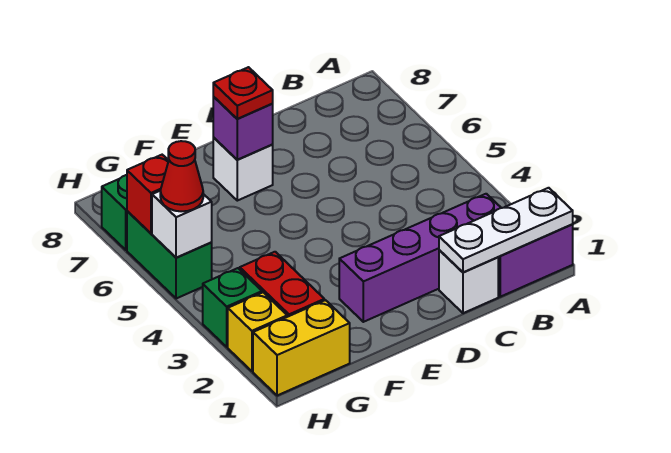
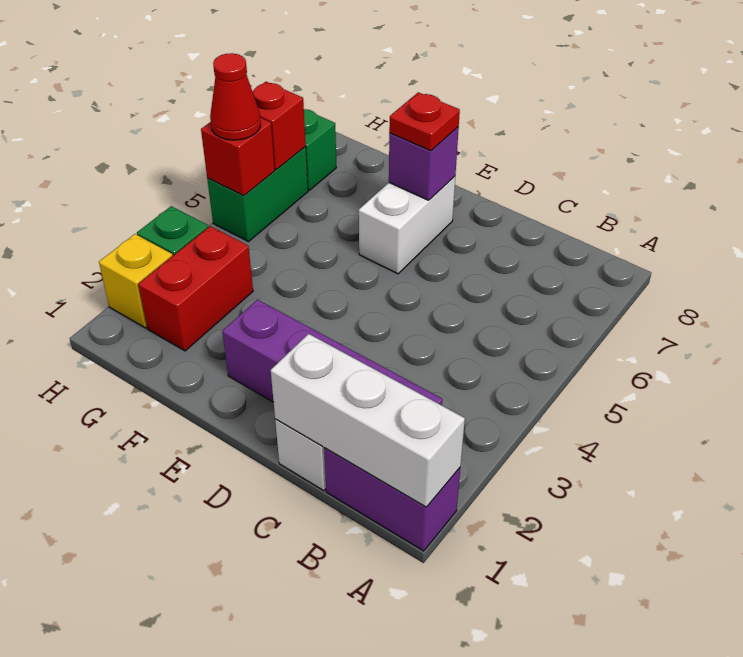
white plate A1:C1 level 2 -> white brick A1:C1 level 2
white brick E7 level 1 -> white brick E6:E7 level 1
yellow brick G1:H1 level 1 -> none
white brick H5 level 2 -> red brick H5 level 2

